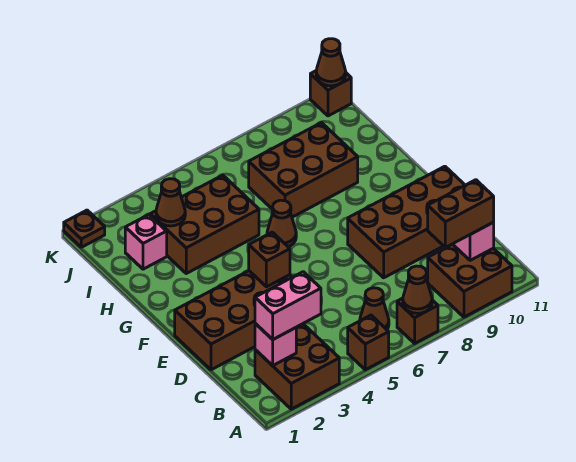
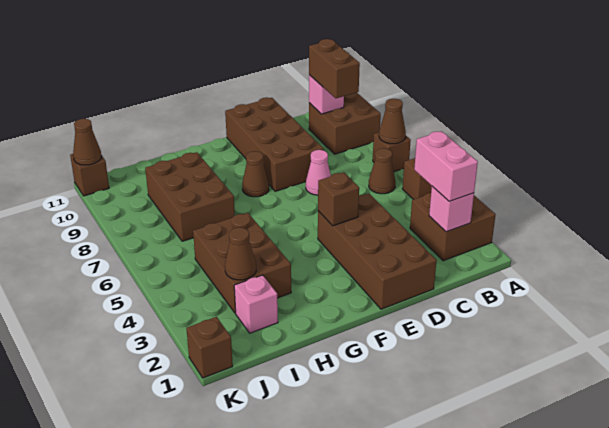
none -> pink cone D7 level 1
brown cone G6 level 1 -> brown cone F8 level 1
brown plate K1 level 1 -> brown brick K1 level 1

